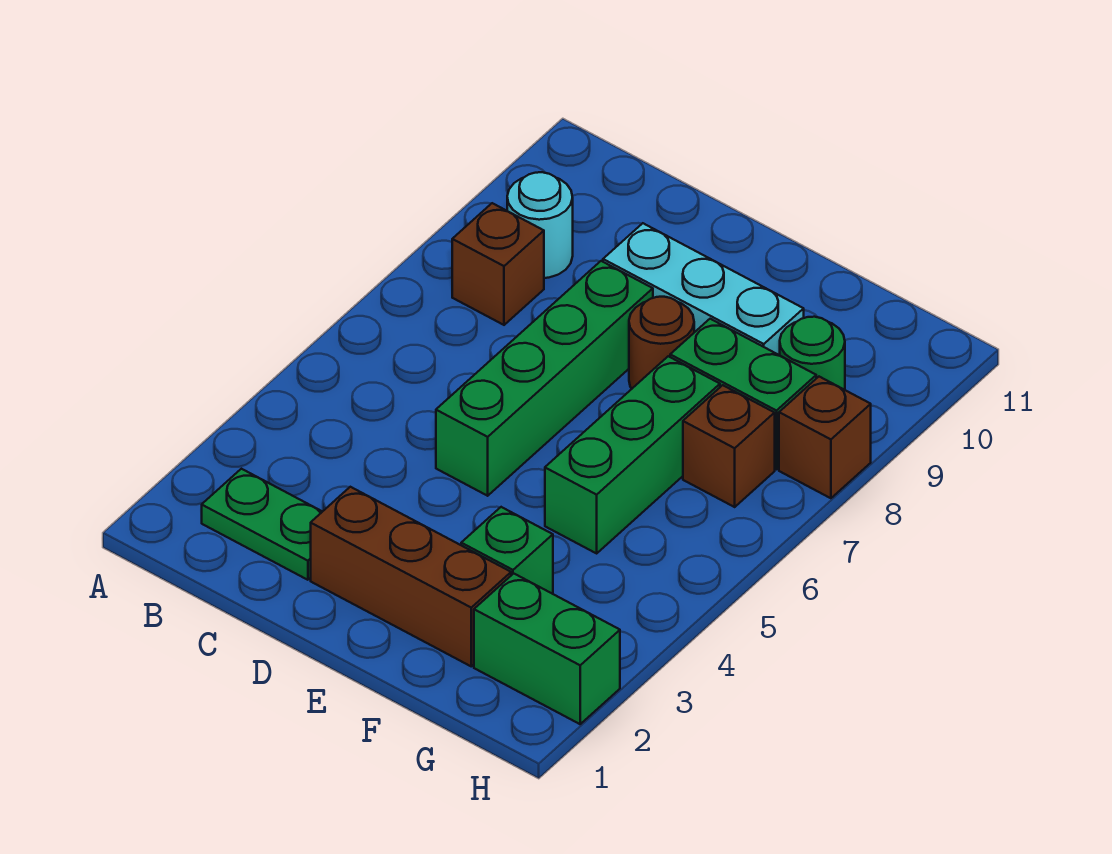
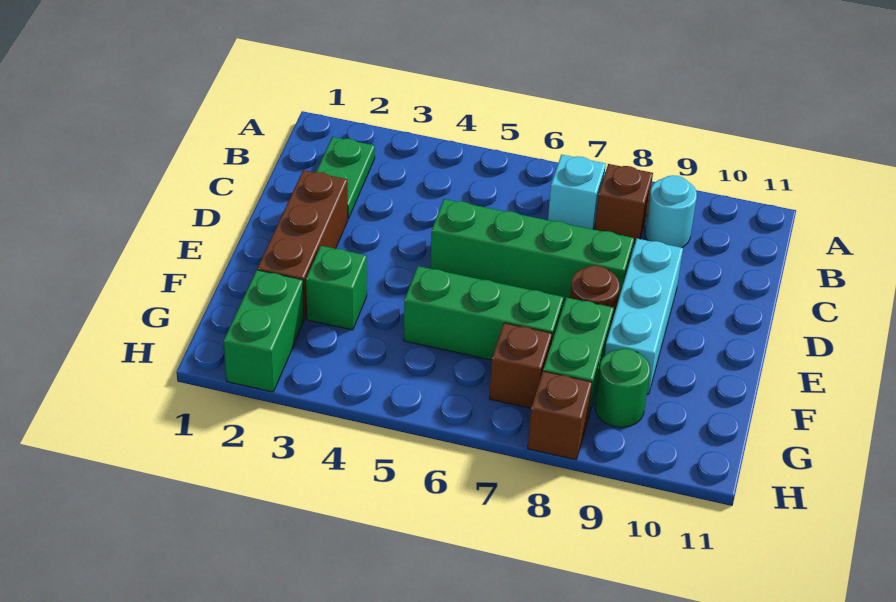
none -> cyan brick B7 level 1

